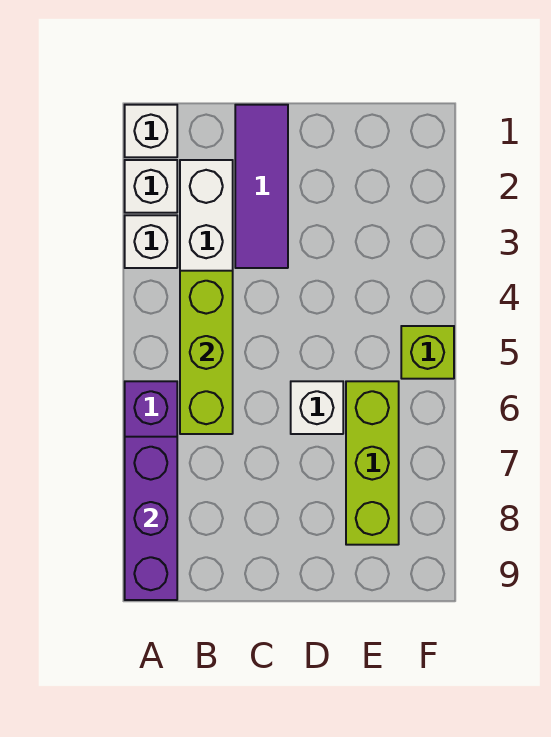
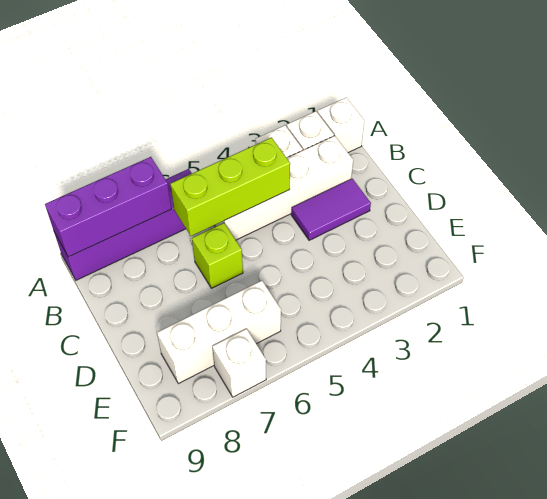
purple tile C1:C3 level 1 -> purple tile C2:C3 level 1
white brick D6 level 1 -> white brick F7 level 1
lime brick E6:E8 level 1 -> white brick E6:E8 level 1
lime brick F5 level 1 -> lime brick C6 level 1

